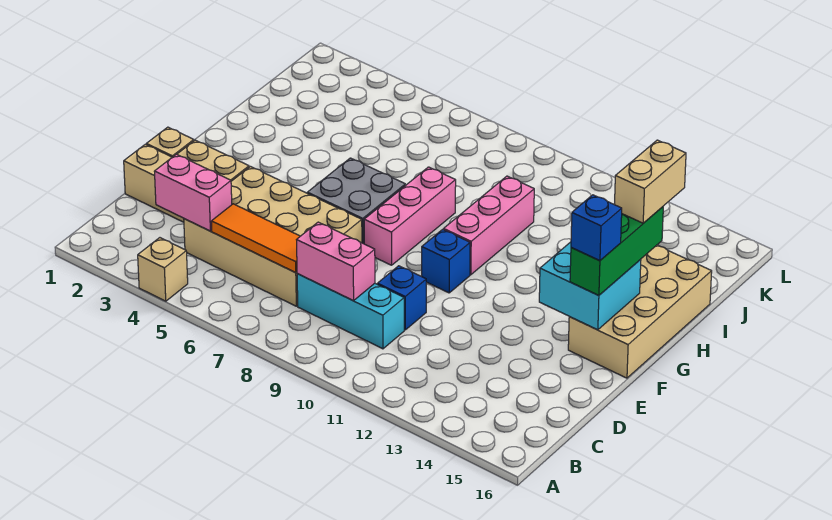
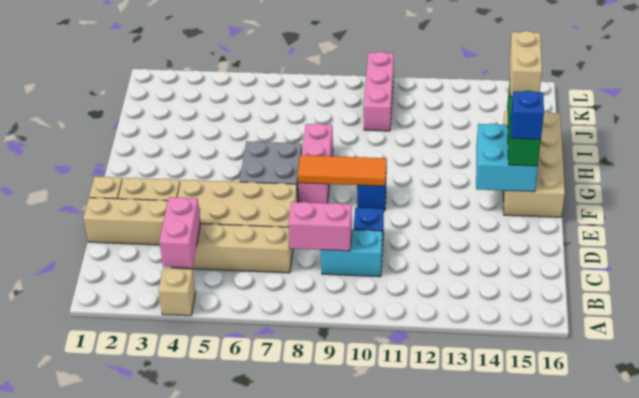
pink brick C3:C4 level 2 -> pink brick B4:C4 level 2
orange tile C5:C7 level 2 -> orange tile F8:F10 level 2
cyan brick C8:C10 level 1 -> cyan brick C9:C10 level 1
pink brick G10:I10 level 1 -> pink brick J10:L10 level 1

